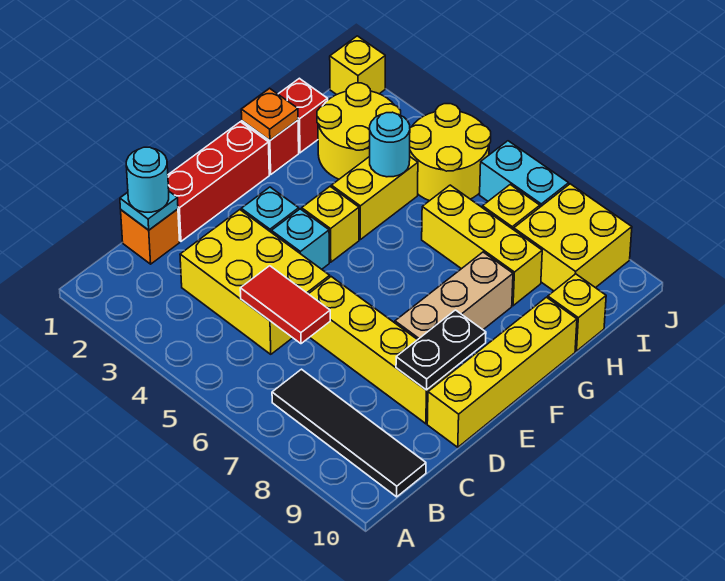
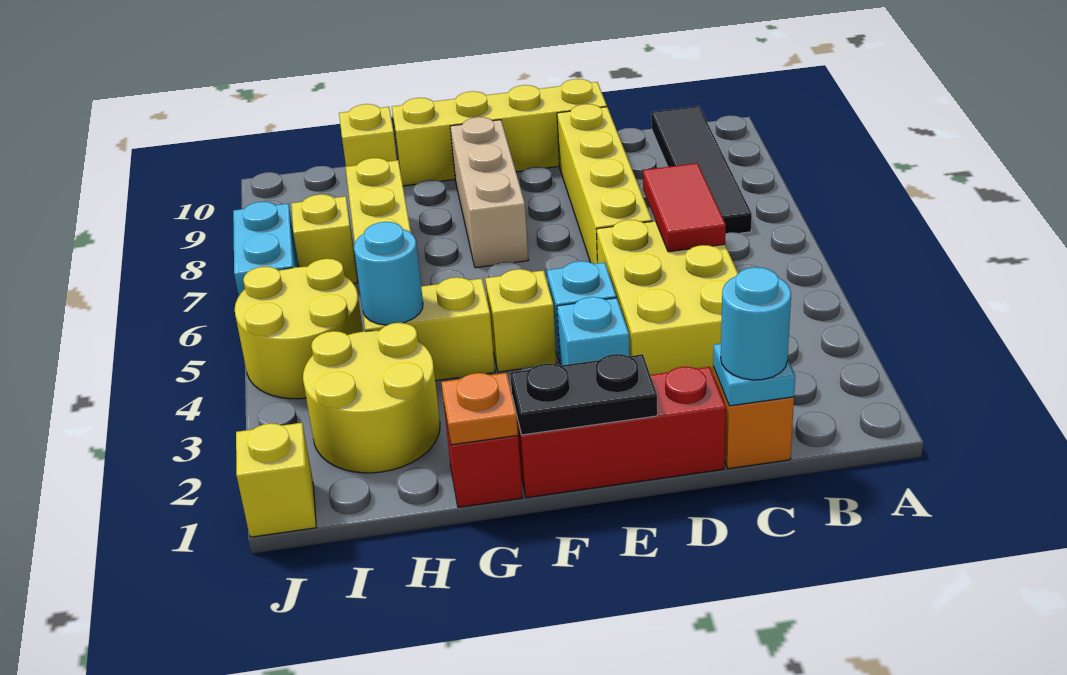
black plate D9:E9 level 2 -> black plate E1:F1 level 2
tan brick E8:G8 level 1 -> tan brick F7:F9 level 1
red brick H1 level 1 -> none
yellow brick I8:J9 level 1 -> none

